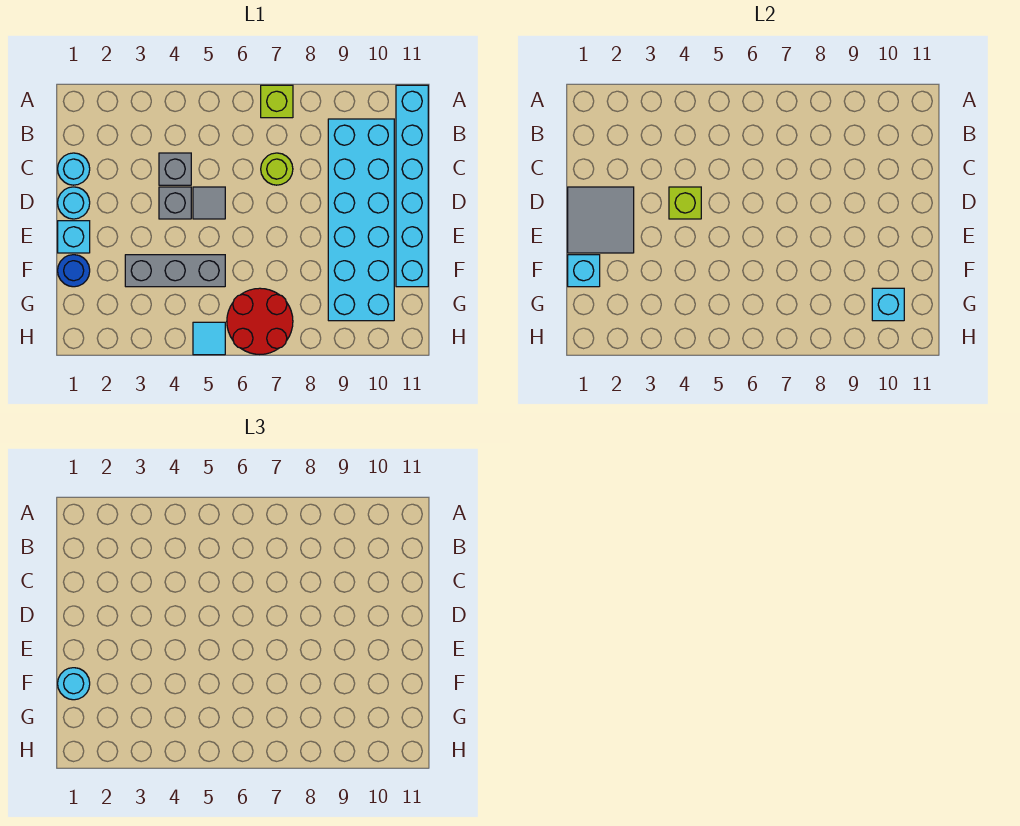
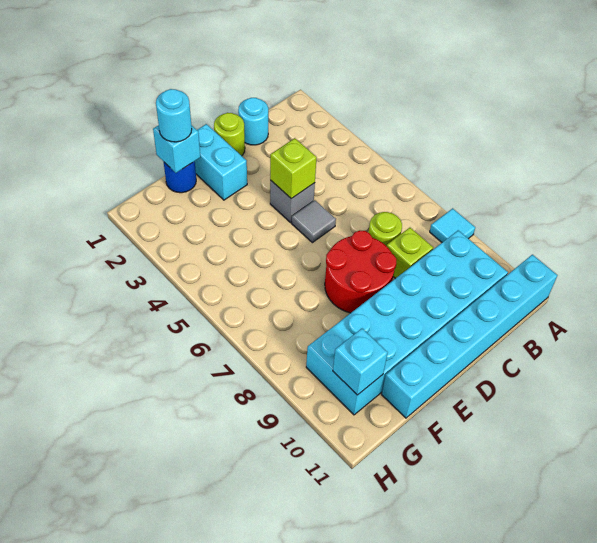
lime brick A7 level 1 -> lime brick C8 level 1
grey brick C4 level 1 -> none
cyan round brick D1 level 1 -> lime round brick D1 level 1
grey tile D1:E2 level 2 -> none
cyan brick E1 level 1 -> cyan brick E1:E2 level 1
grey brick F3:F5 level 1 -> none
red round brick G6:H7 level 1 -> red round brick D7:E8 level 1
cyan tile H5 level 1 -> cyan tile A8 level 1

